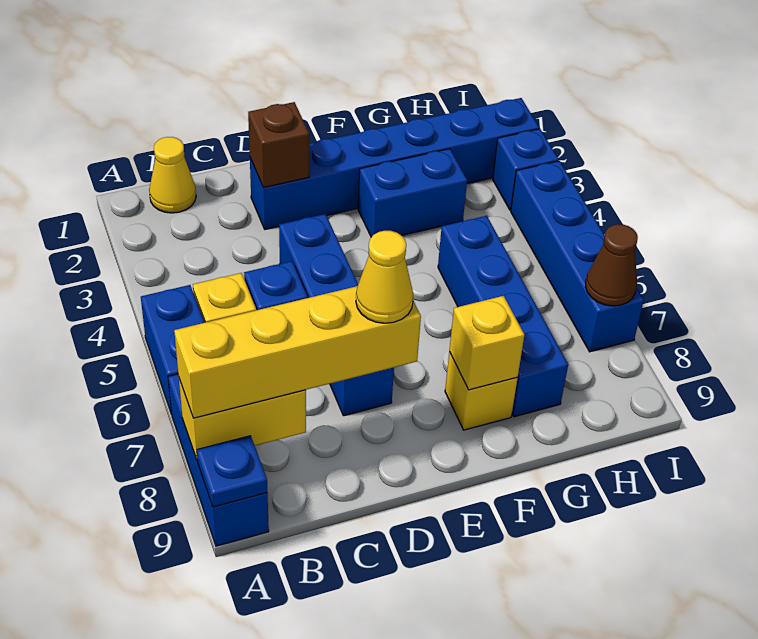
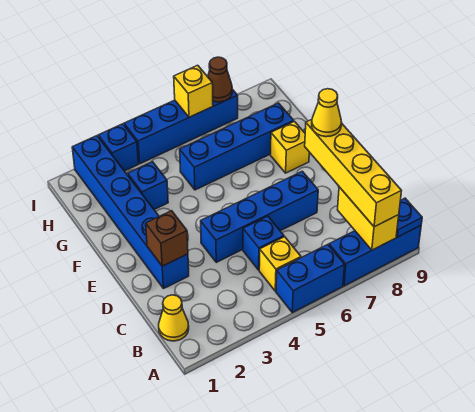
blue brick F3:G3 level 1 -> blue brick G3 level 1
yellow brick F8 level 2 -> yellow brick I6 level 2

